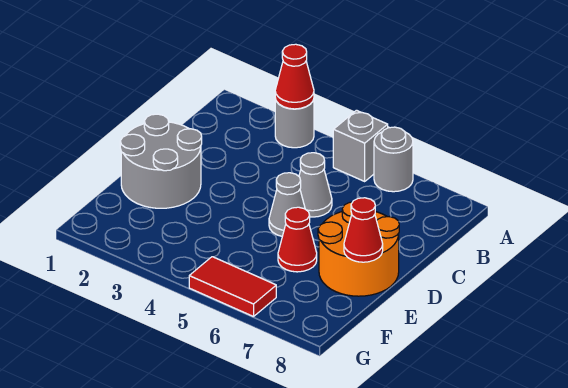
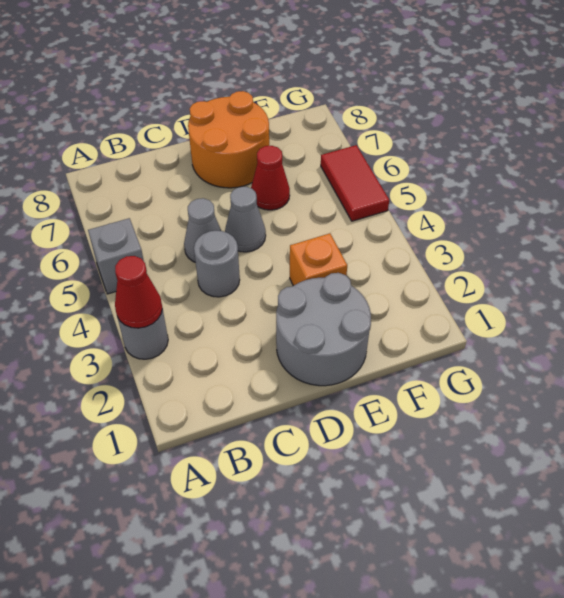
grey round brick A6 level 1 -> grey round brick C4 level 1
none -> orange brick E3 level 1
red cone E8 level 2 -> none

